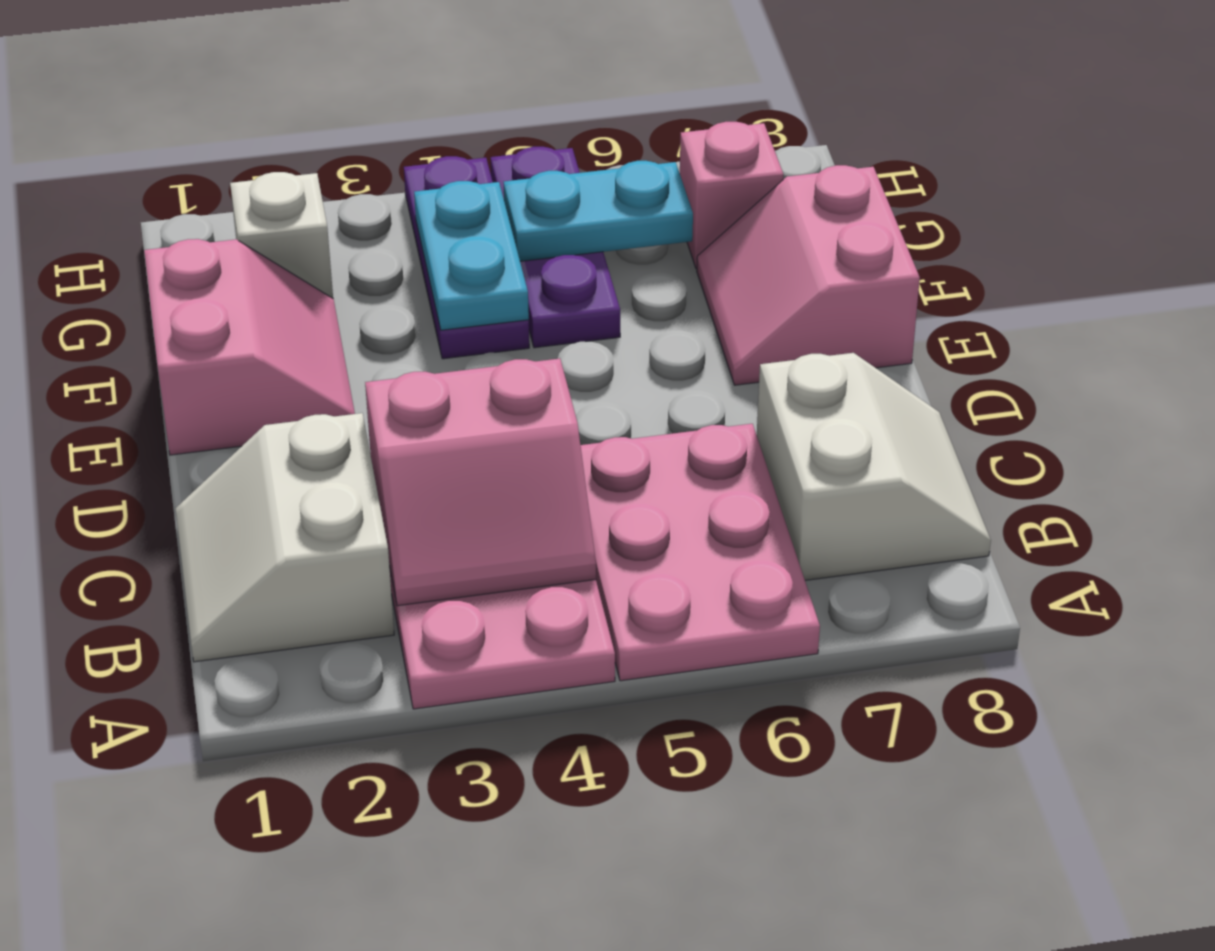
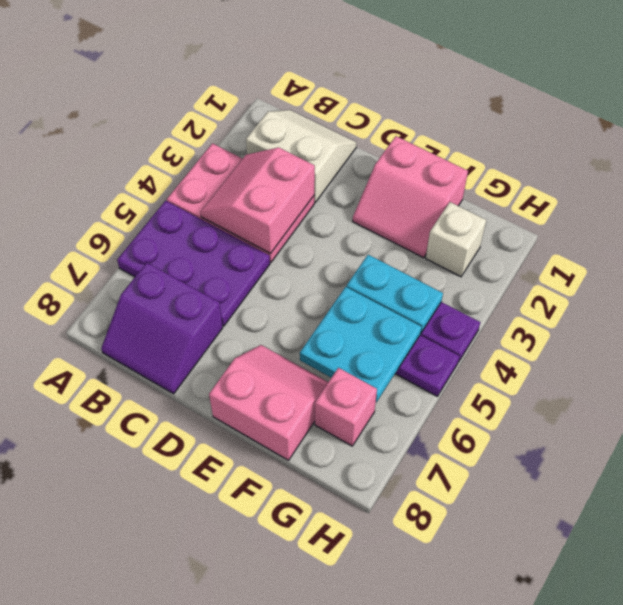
pink plate A5:C6 level 1 -> purple plate A5:C6 level 1
white slope B7:C8 level 1 top 7 -> purple slope B7:C8 level 1 top 7
cyan plate G5:G6 level 2 -> cyan plate F5:G6 level 2

